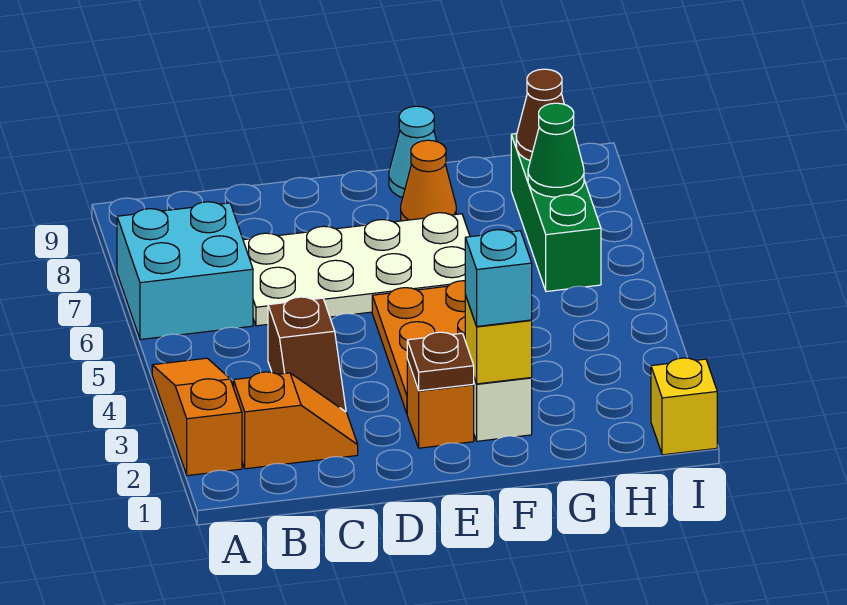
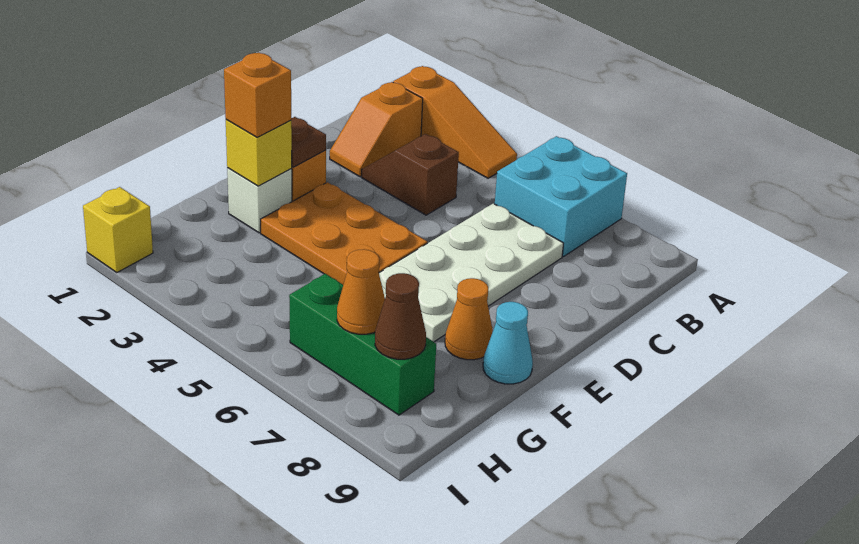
cyan brick F2 level 3 -> orange brick F2 level 3
green cone H7 level 2 -> orange cone H7 level 2

